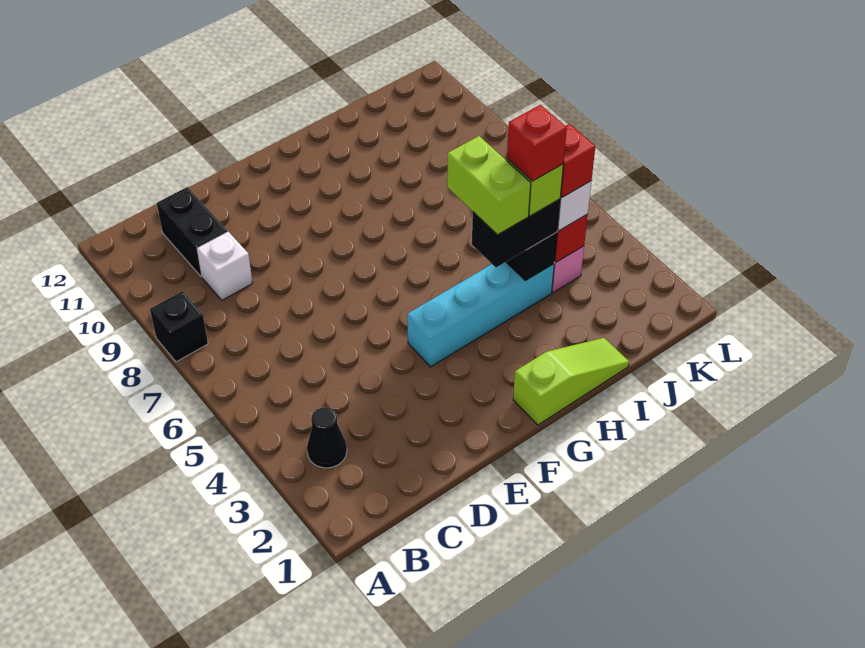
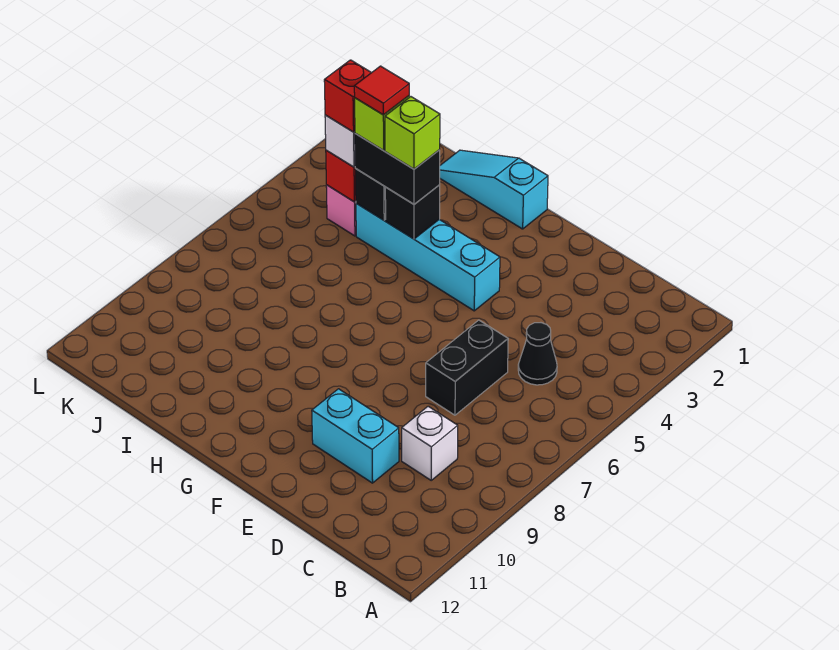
black brick A8 level 1 -> black brick H4 level 2
black cone B3 level 1 -> black cone C5 level 1
black brick C10:C11 level 1 -> black brick D6:D7 level 1
none -> cyan brick D10:E10 level 1
lime slope G1:I1 level 1 top G -> cyan slope G1:I1 level 1 top G
lime brick H4:H5 level 4 -> lime brick H4 level 4
red brick I4 level 5 -> red tile I4 level 5

